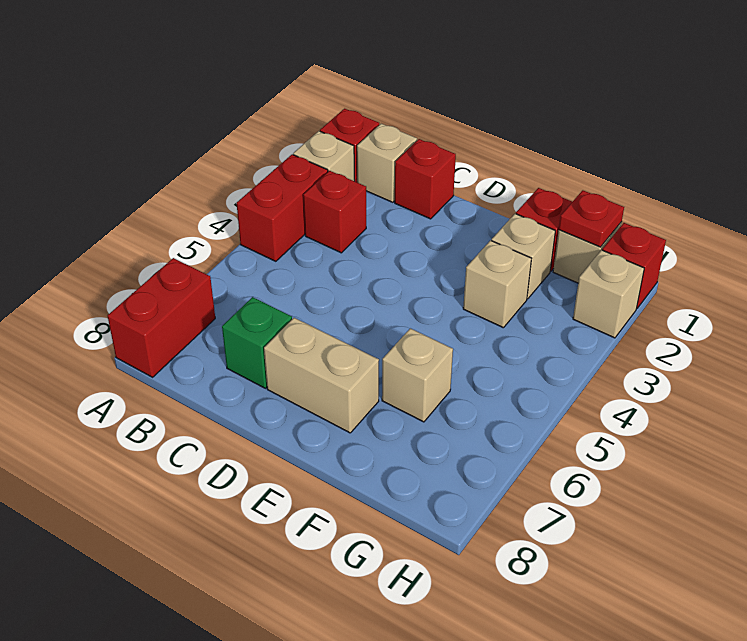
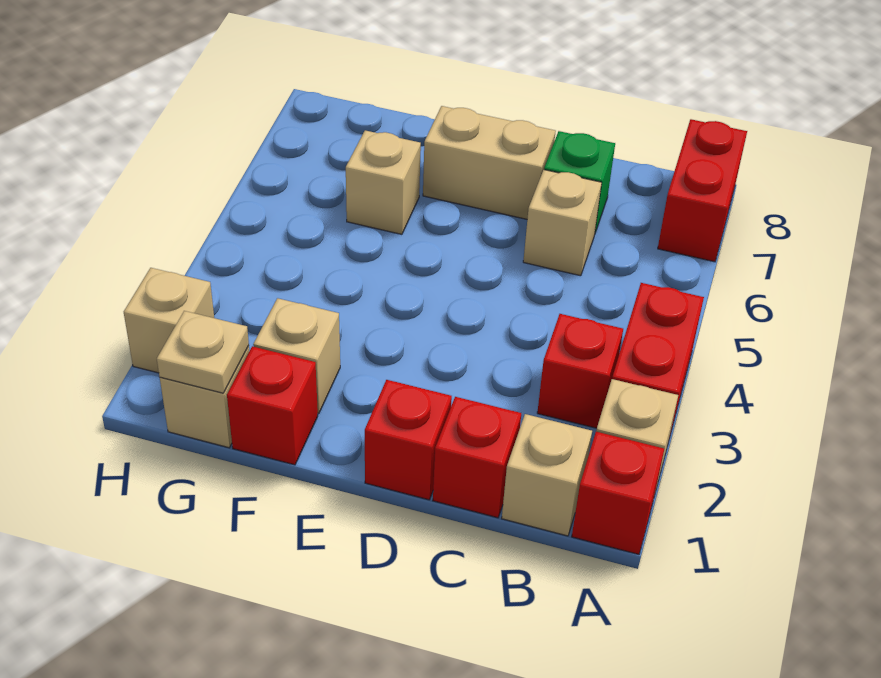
tan brick F3 level 1 -> tan brick C6 level 1
red plate G1 level 2 -> tan plate G1 level 2
red brick H1 level 1 -> red brick D1 level 1

